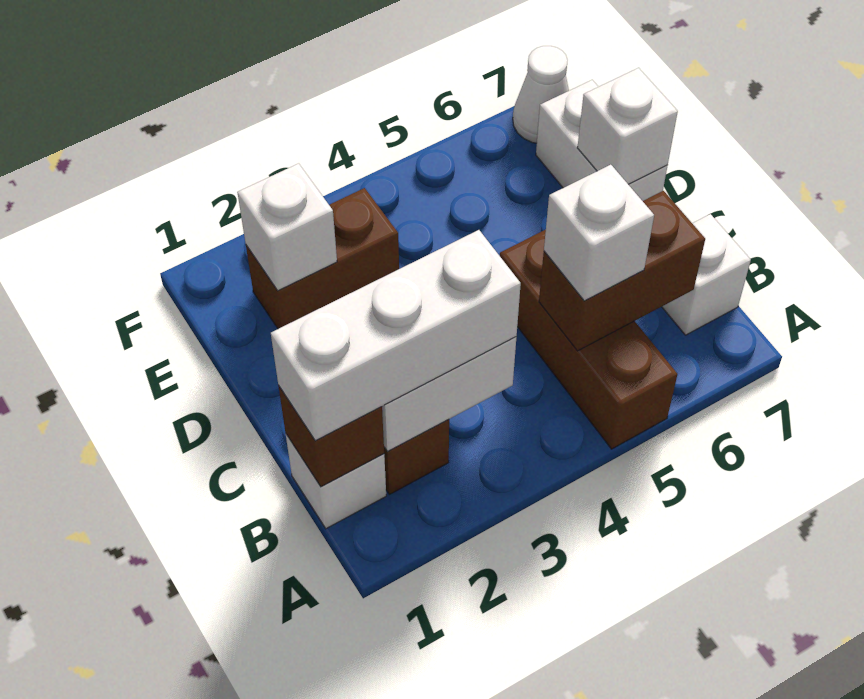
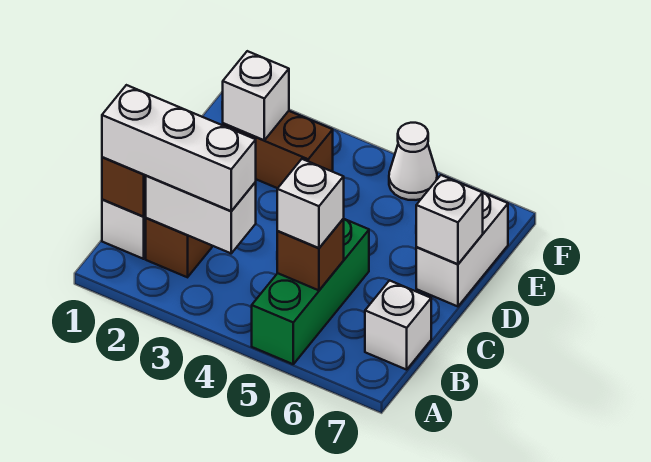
brown brick A5:C5 level 1 -> green brick A5:C5 level 1
brown brick B5:B6 level 2 -> brown brick B5 level 2
white cone F7 level 1 -> white cone F5 level 1

